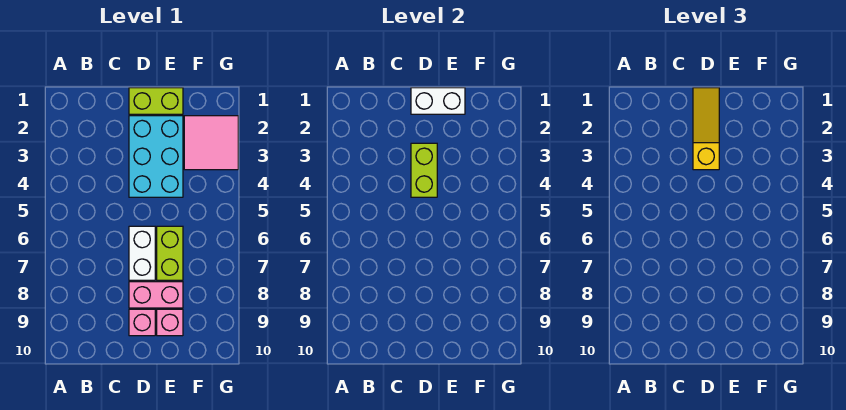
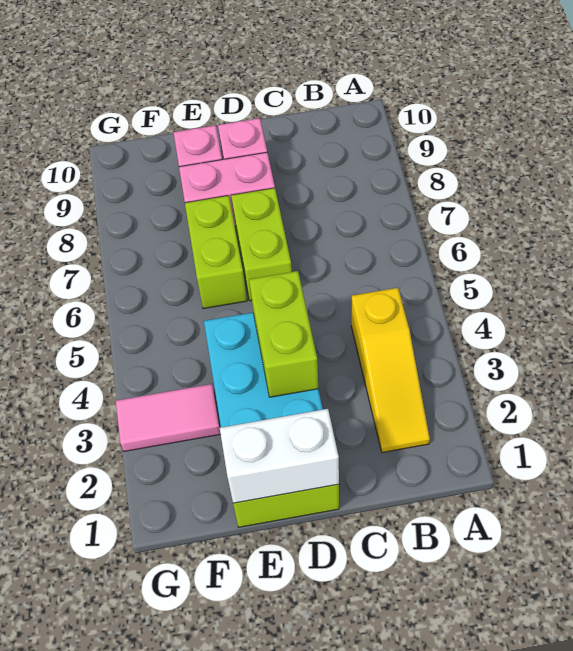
yellow slope D1:D3 level 3 top 3 -> yellow slope B2:B4 level 1 top 4
white brick D6:D7 level 1 -> lime brick D6:D7 level 1
pink tile F2:G3 level 1 -> pink tile F3:G3 level 1

